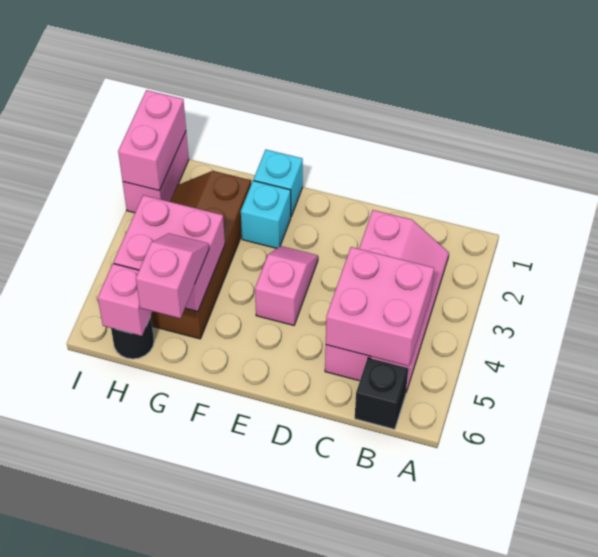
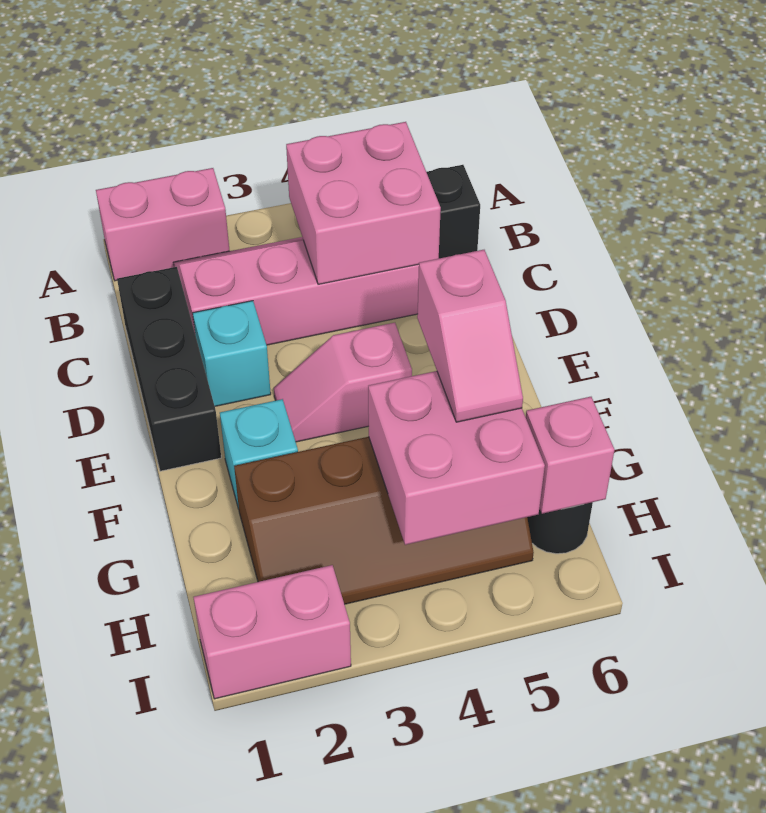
none -> black brick C1:E1 level 1
cyan brick F1 level 1 -> cyan brick D2 level 1
pink slope G5:G6 level 3 top 6 -> pink slope F5:G5 level 3 top F
pink brick I1:I2 level 2 -> pink brick A1:A2 level 1

